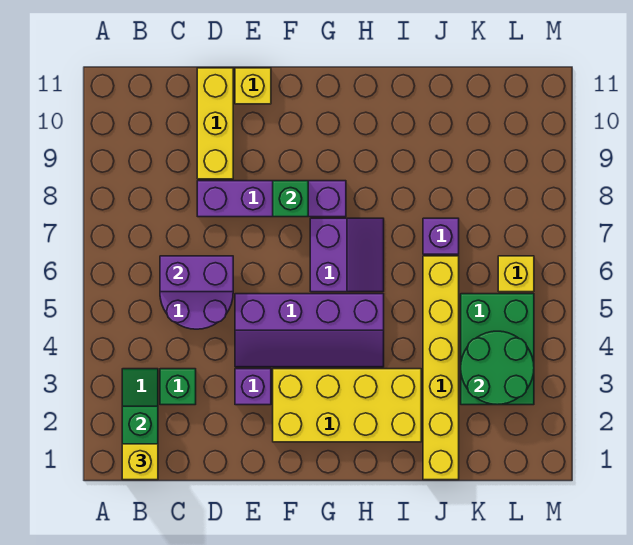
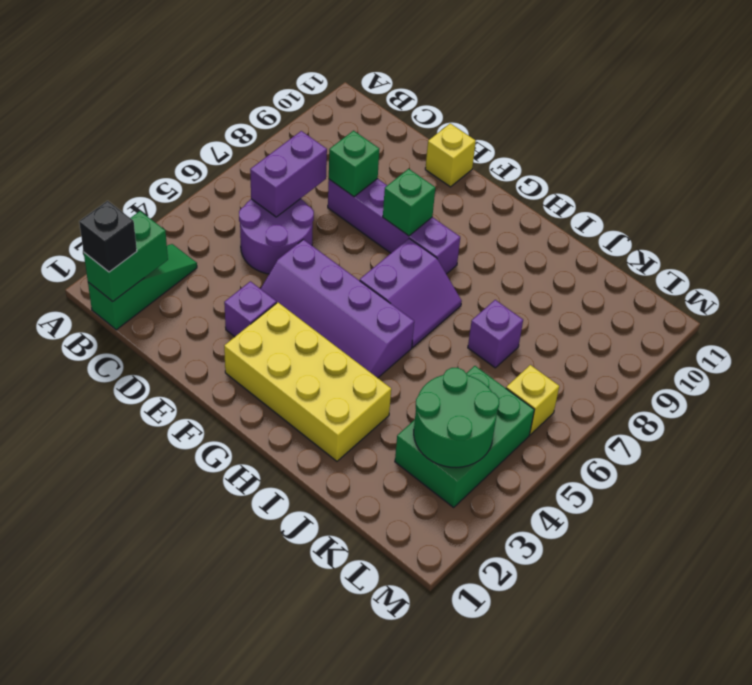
yellow brick B1 level 3 -> black brick B1 level 3
green brick C3 level 1 -> green brick D8 level 2
purple brick C6:D6 level 2 -> purple brick C6:C7 level 2
yellow brick D9:D11 level 1 -> none
yellow brick J1:J6 level 1 -> none

